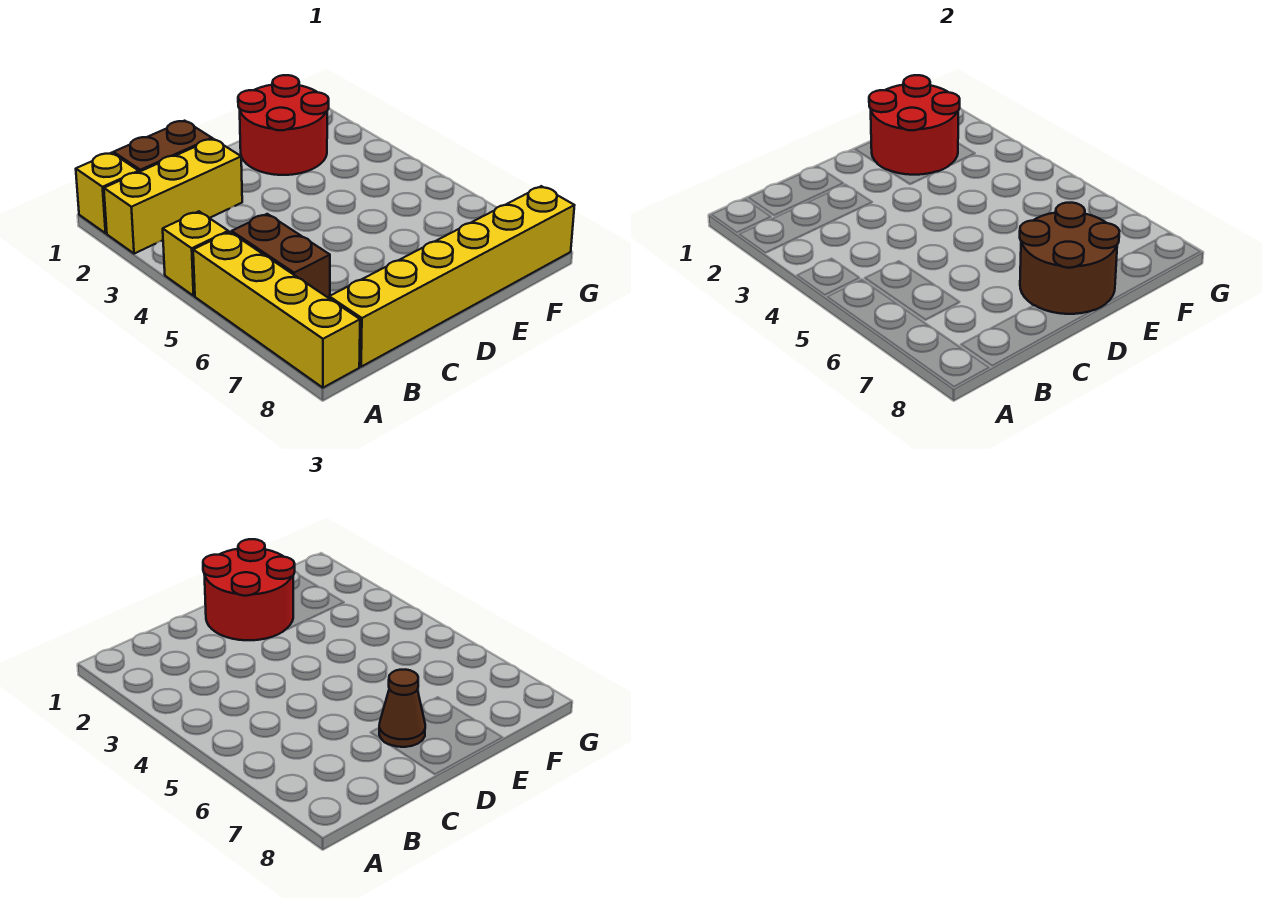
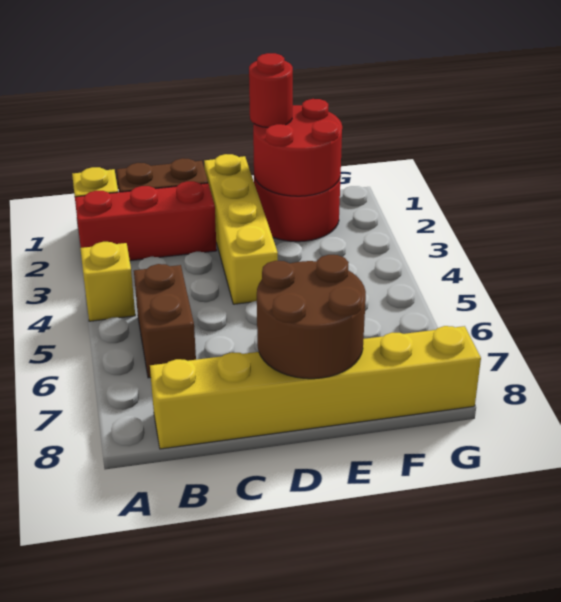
yellow brick A2:C2 level 1 -> red brick A2:C2 level 1
yellow brick A5:A8 level 1 -> yellow brick D1:D4 level 1
red round brick D1:E2 level 3 -> red round brick E1 level 3
brown cone D7 level 3 -> none

